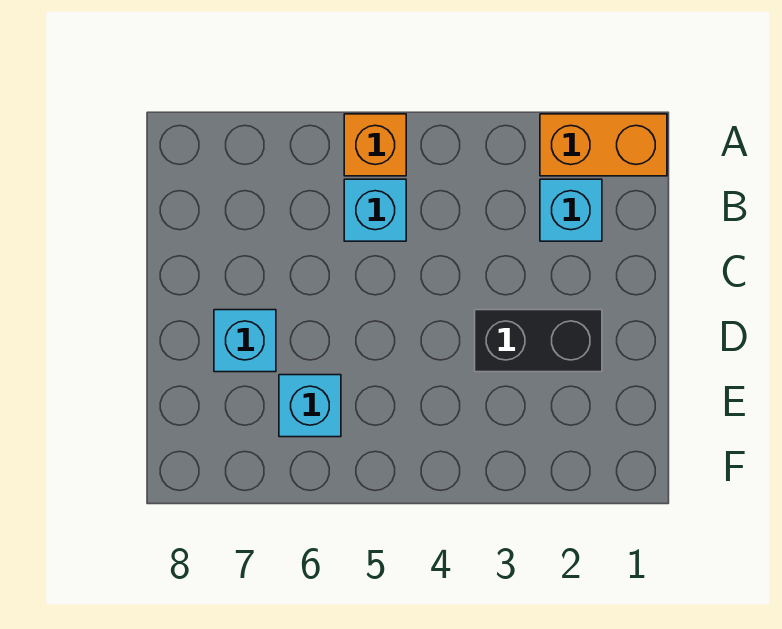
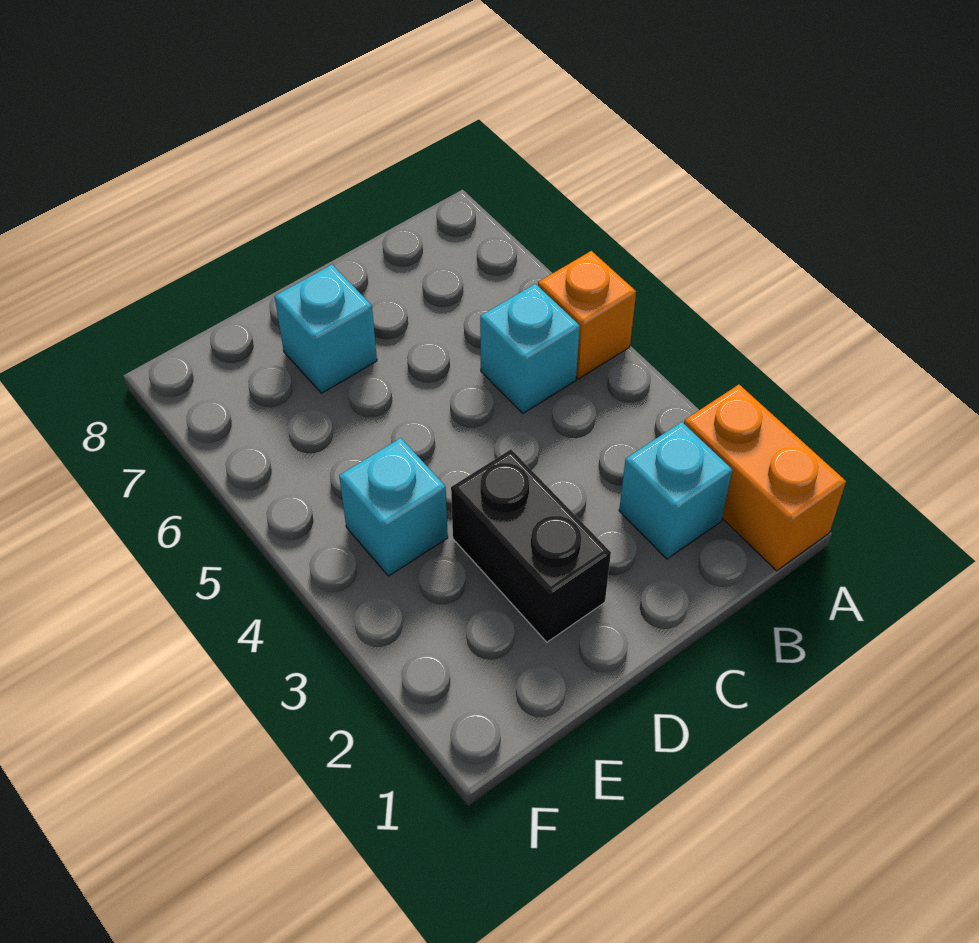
cyan brick E6 level 1 -> cyan brick E4 level 1

